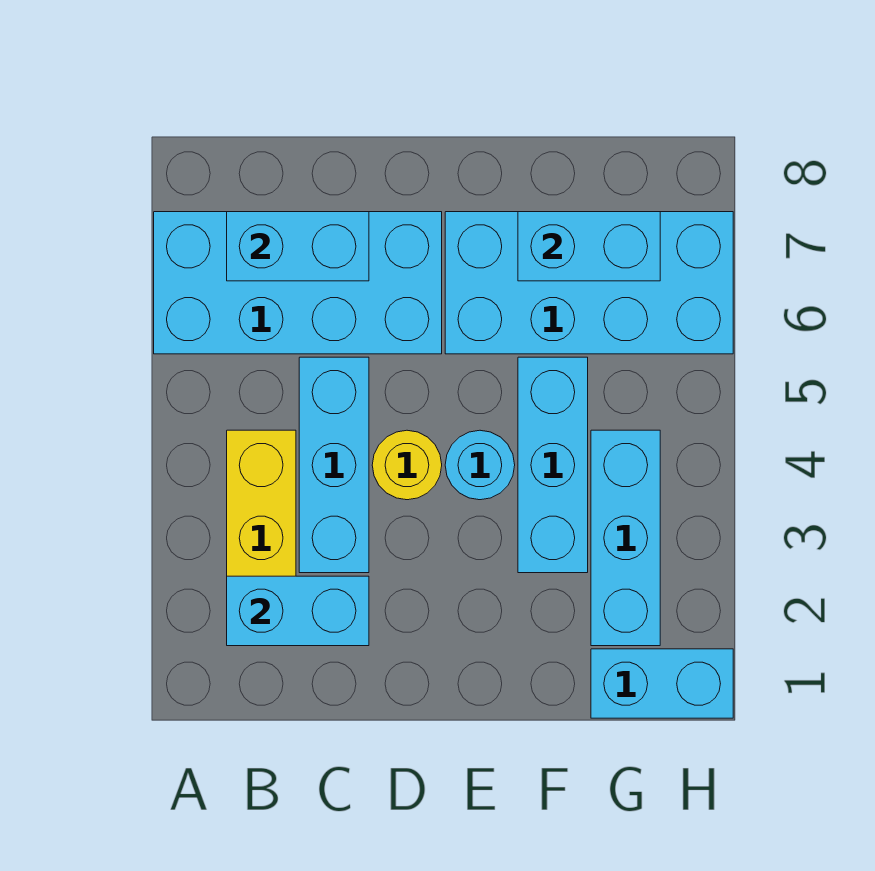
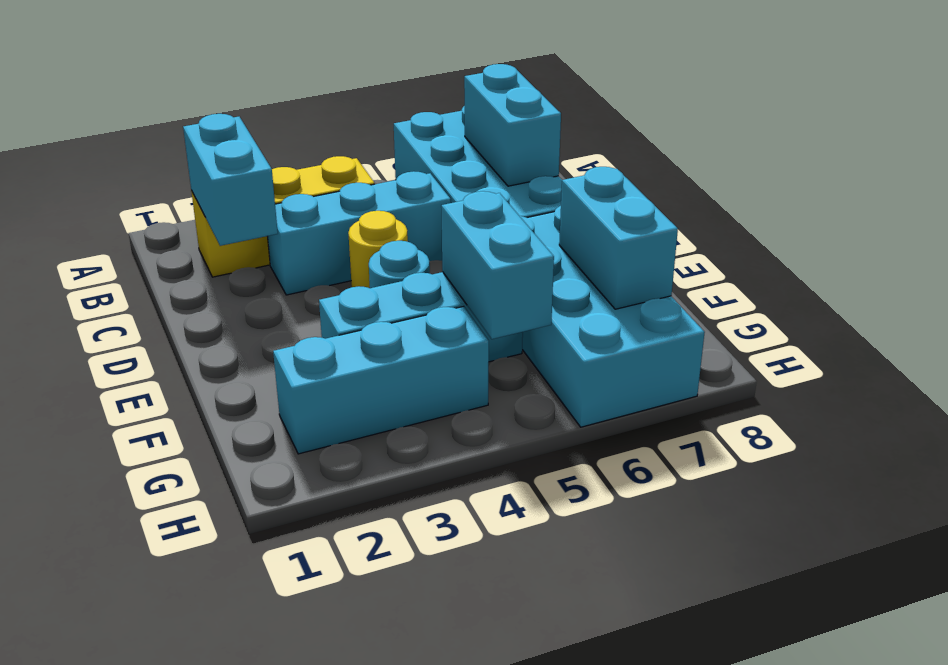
cyan brick G1:H1 level 1 -> cyan brick F5:G5 level 2

